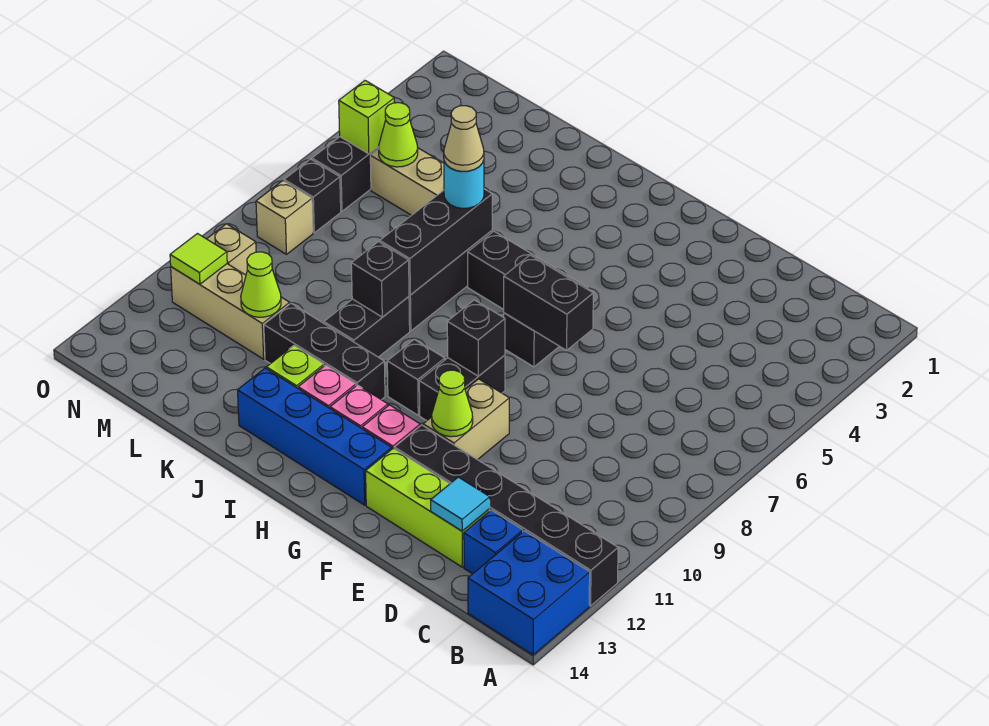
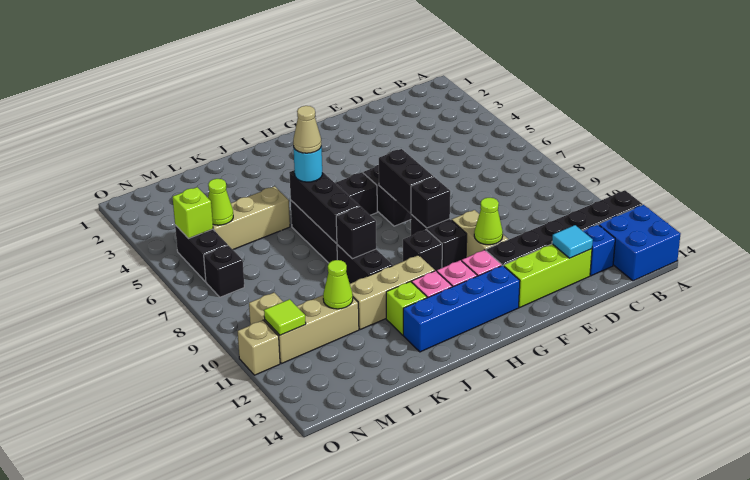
black brick F7:G7 level 2 -> black brick G7:G8 level 2
black brick I11:K11 level 1 -> tan brick I11:K11 level 1
tan brick N8 level 1 -> tan brick O11 level 1

